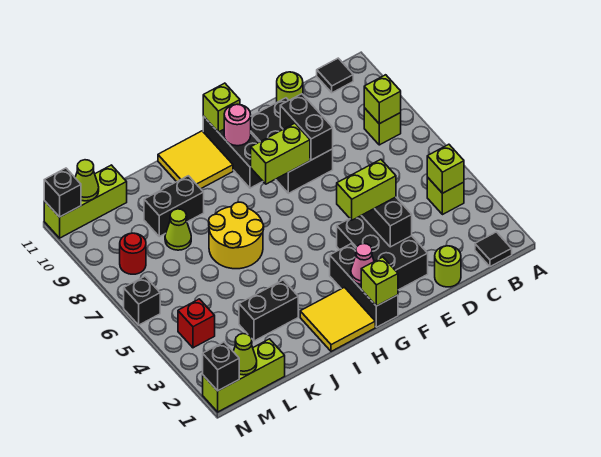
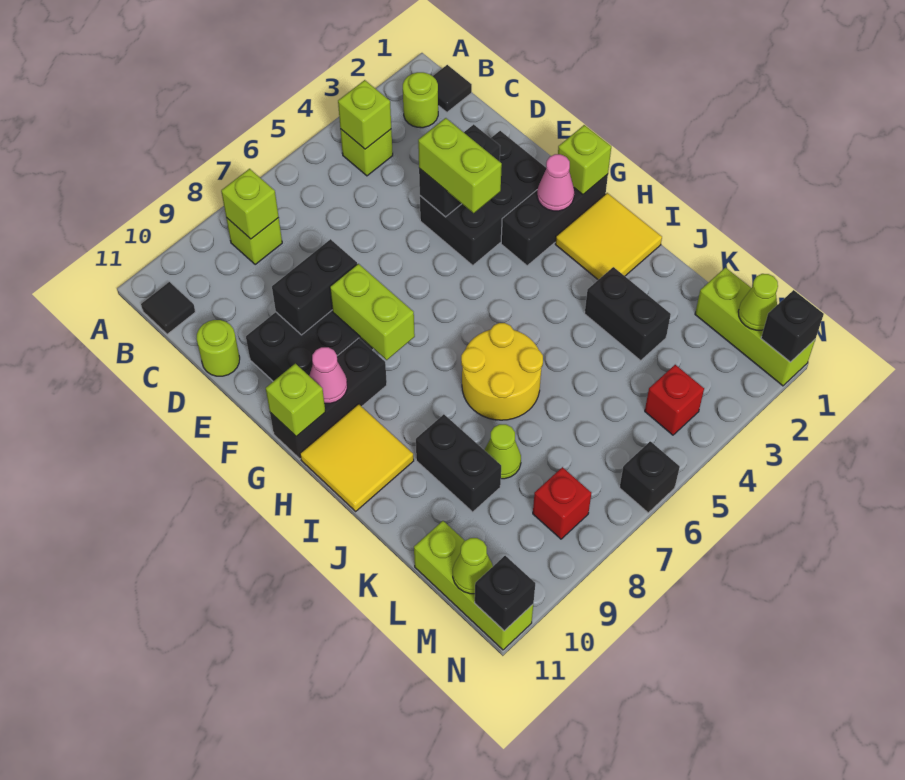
lime round brick D1 level 1 -> lime round brick B2 level 1
pink round brick G10 level 2 -> pink cone G10 level 2
red round brick M8 level 1 -> red brick M8 level 1

